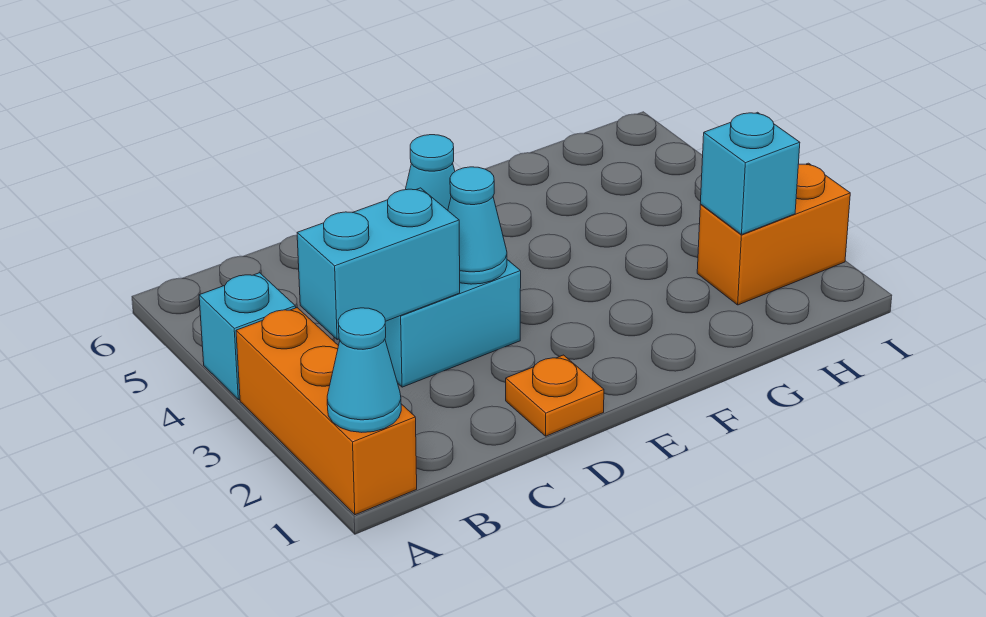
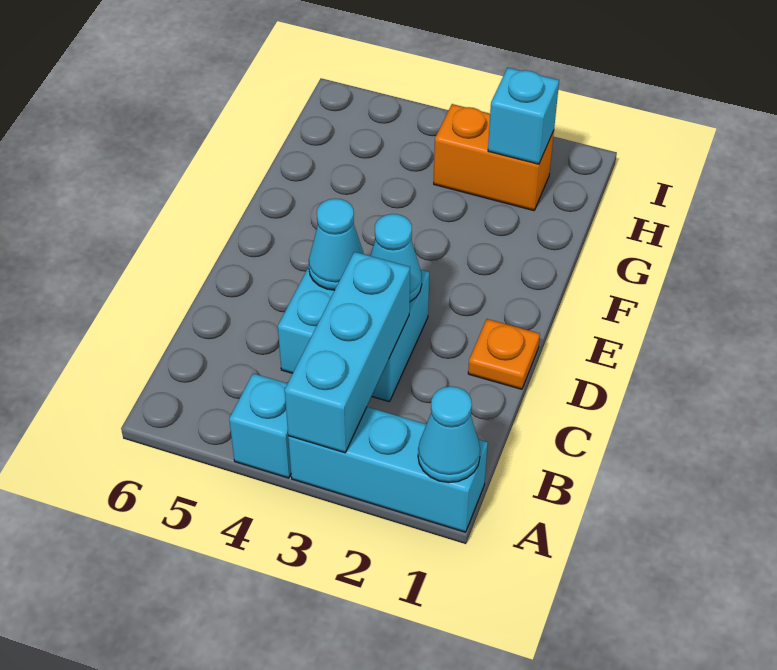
orange brick A1:A3 level 1 -> cyan brick A1:A3 level 1
cyan brick B3:C3 level 2 -> cyan brick A3:C3 level 2
orange brick H2:I2 level 1 -> orange brick H2:H3 level 1

